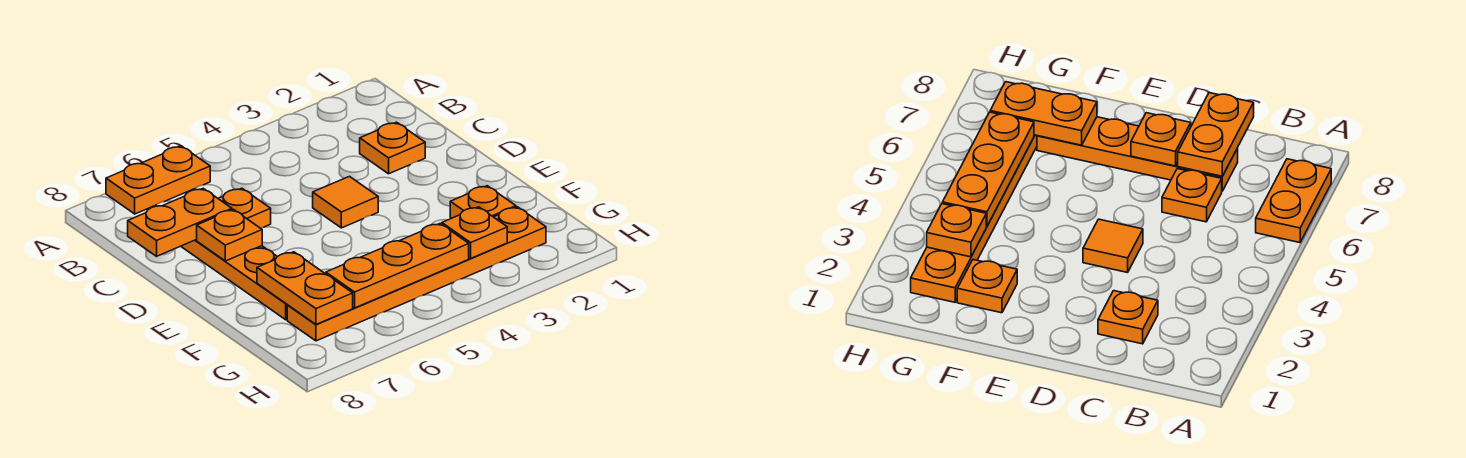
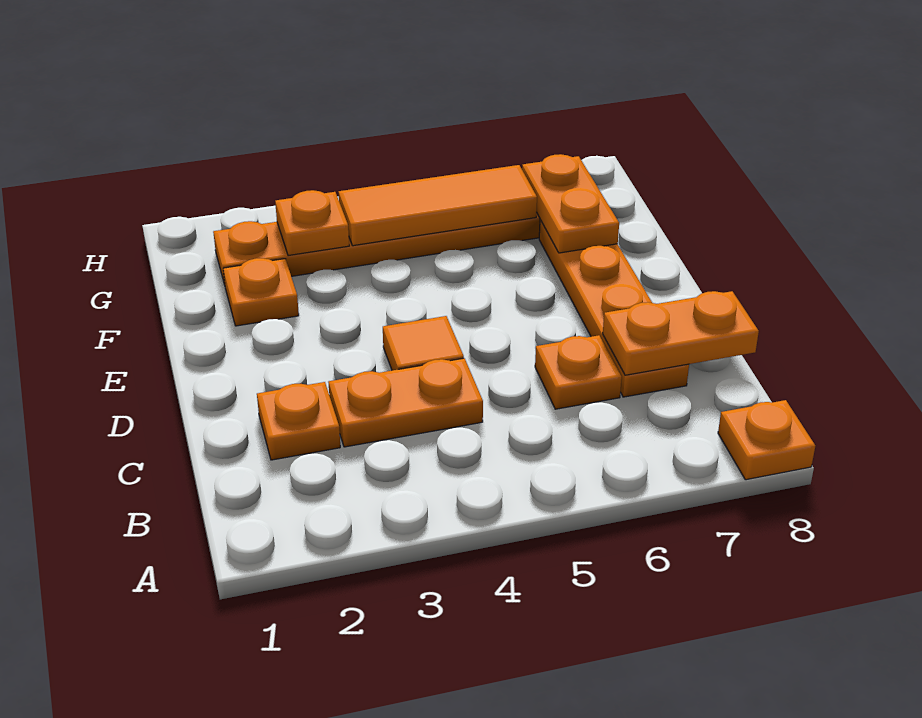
orange plate A6:A7 level 1 -> orange plate C3:C4 level 1
orange plate D7 level 2 -> orange plate A8 level 1
orange plate G4:G6 level 2 -> orange tile G4:G6 level 2

